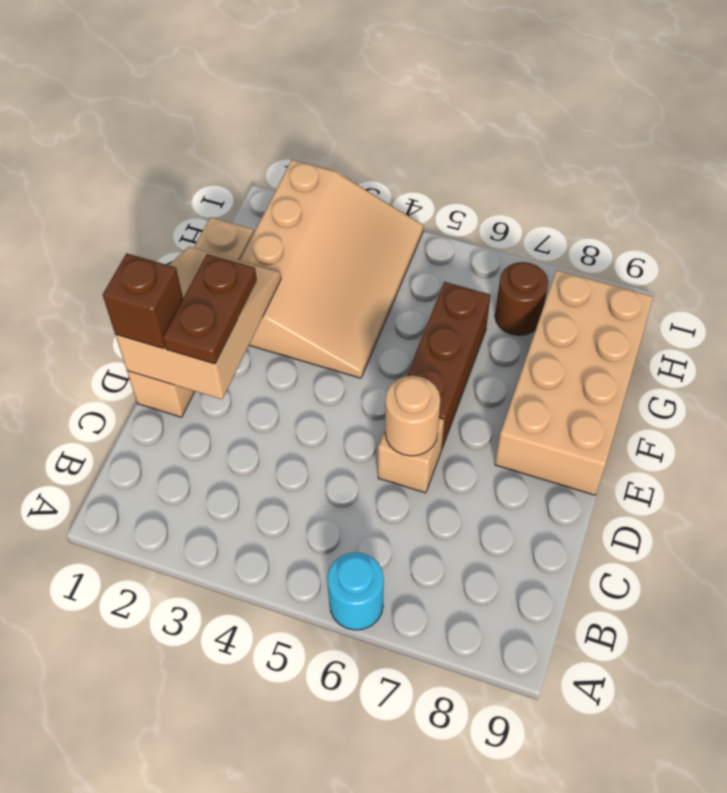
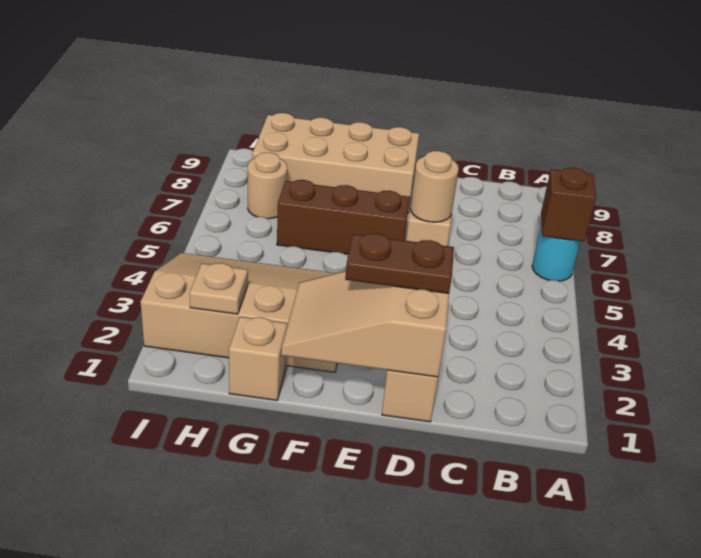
brown brick D1 level 3 -> brown brick A6 level 2
none -> tan plate H2 level 2
brown round brick H7 level 1 -> tan round brick H7 level 1

